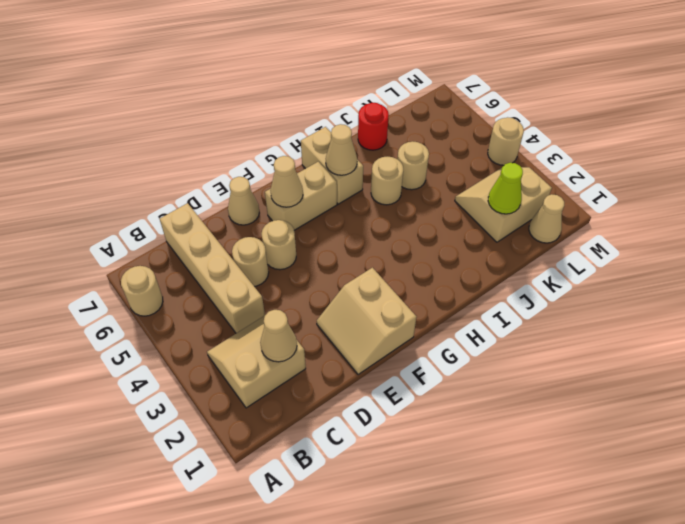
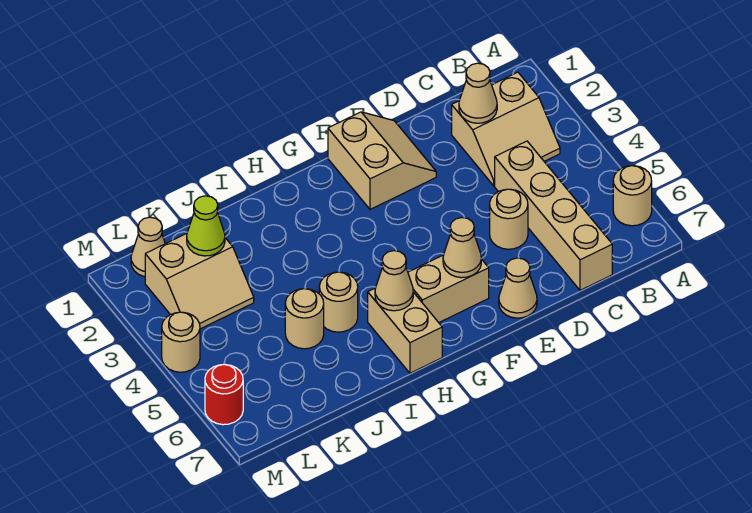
tan round brick E5 level 1 -> none
red round brick J7 level 1 -> red round brick M6 level 1

